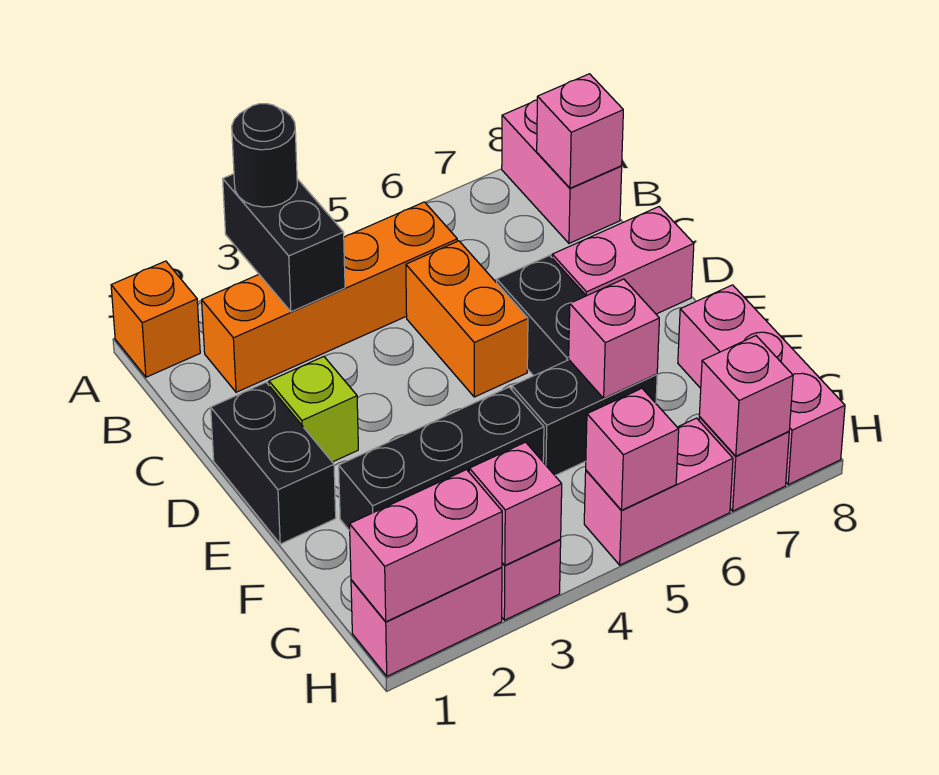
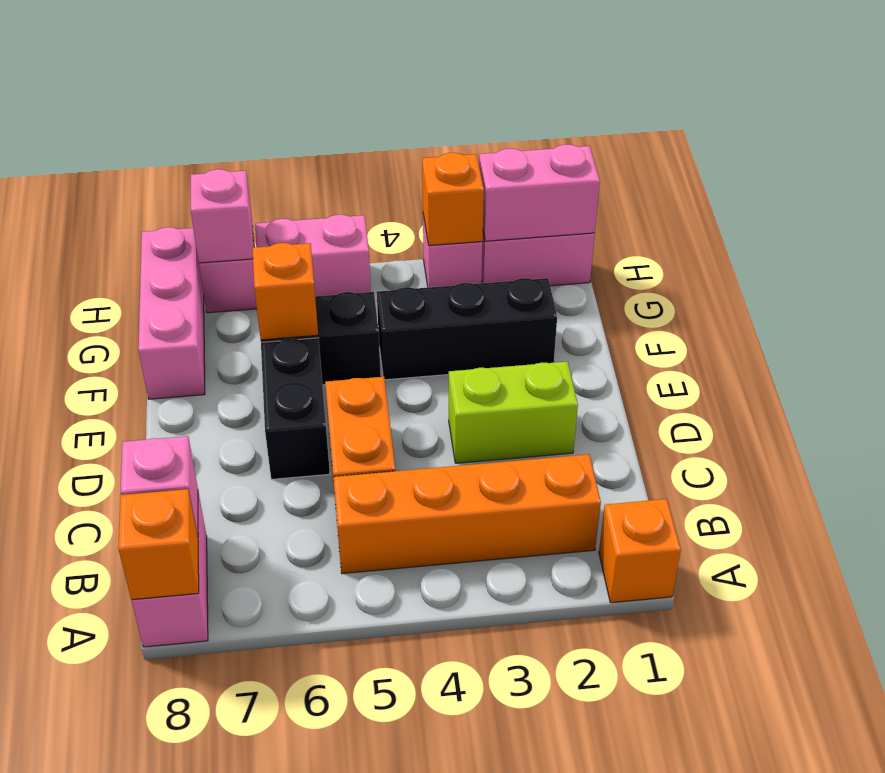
black brick A3:B3 level 2 -> none
black round brick A3 level 3 -> none
none -> orange brick A8 level 2
black brick D1:E1 level 1 -> none
lime brick D2 level 1 -> lime brick D2:D3 level 1
pink brick D7:D8 level 1 -> none
pink brick F6 level 2 -> orange brick F6 level 2
pink brick H3 level 2 -> orange brick H3 level 2
pink brick H5 level 2 -> none

